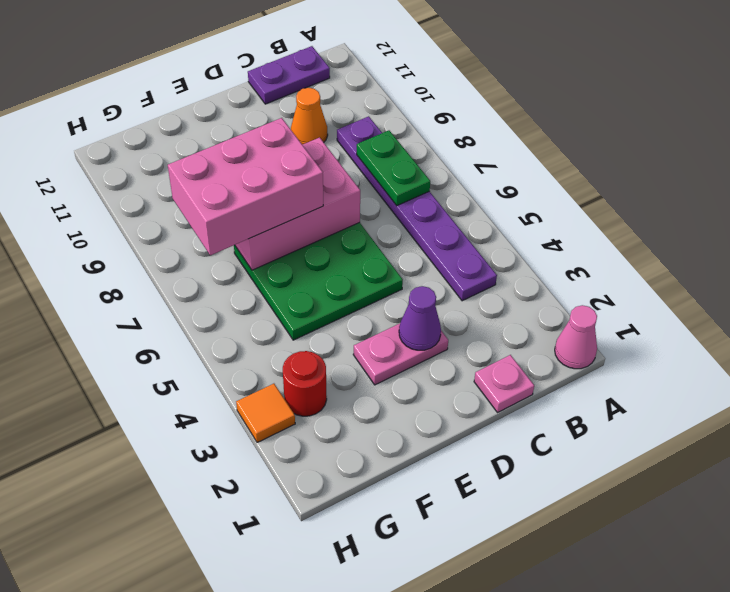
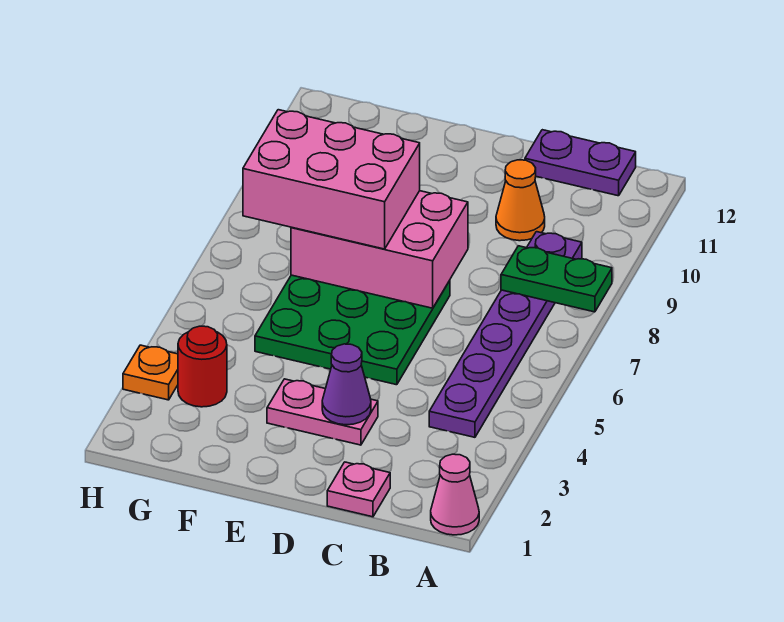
green plate B7:B8 level 2 -> green plate A8:B8 level 2
orange tile H3 level 1 -> orange plate H3 level 1

